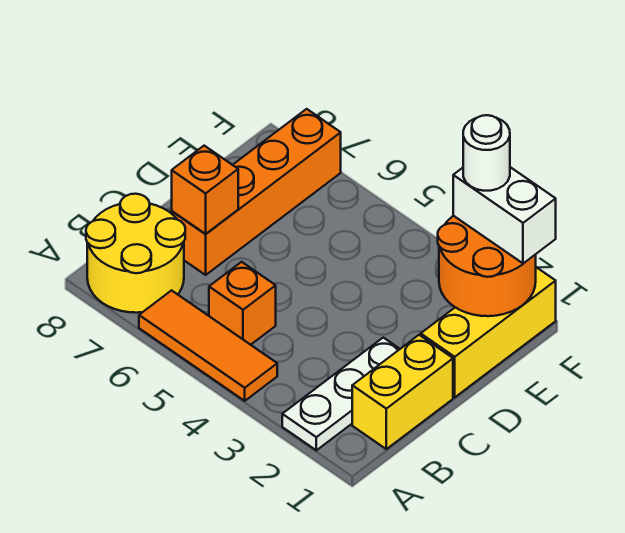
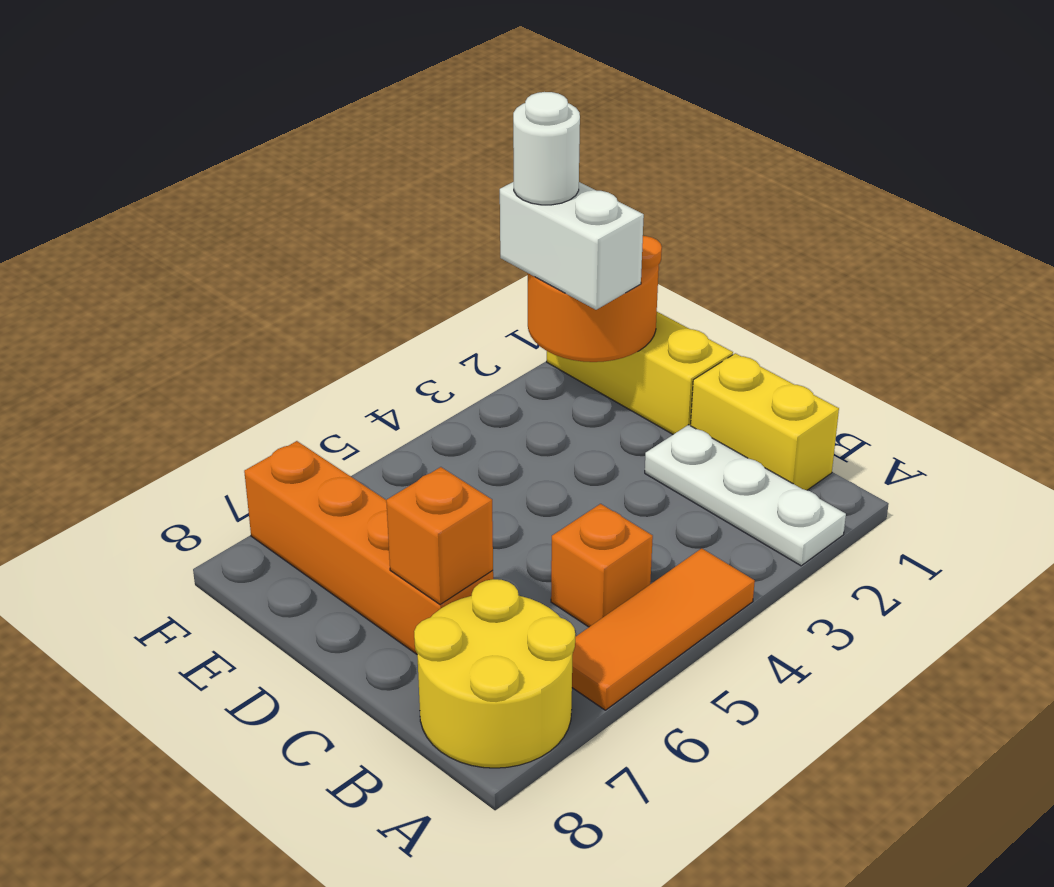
white brick F1:F2 level 3 -> white brick E2:F2 level 3

